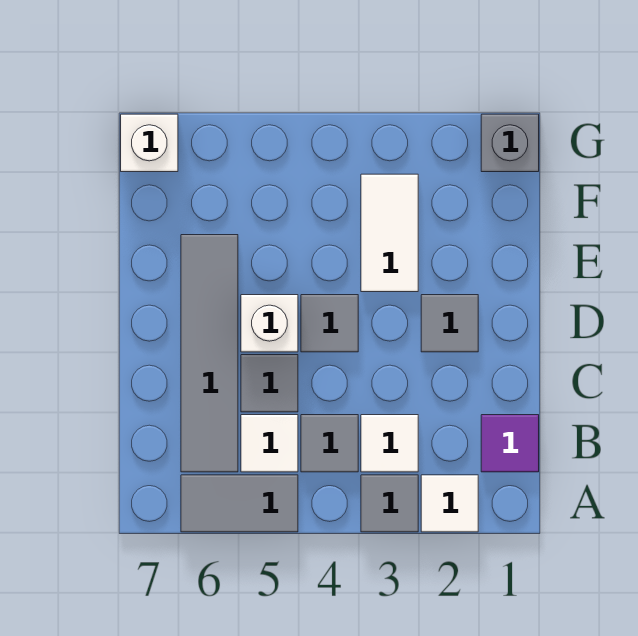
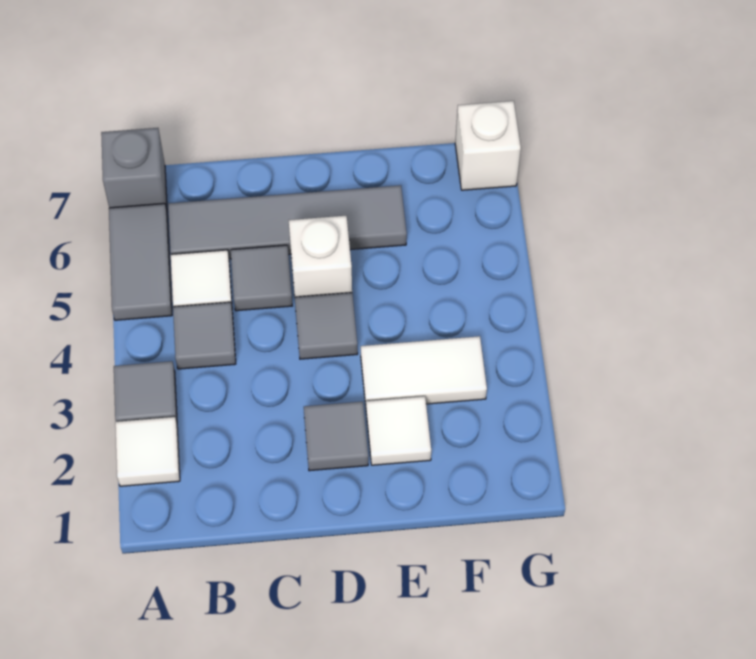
purple tile B1 level 1 -> none
white tile B3 level 1 -> white tile E2 level 1
grey brick G1 level 1 -> grey brick A7 level 1

